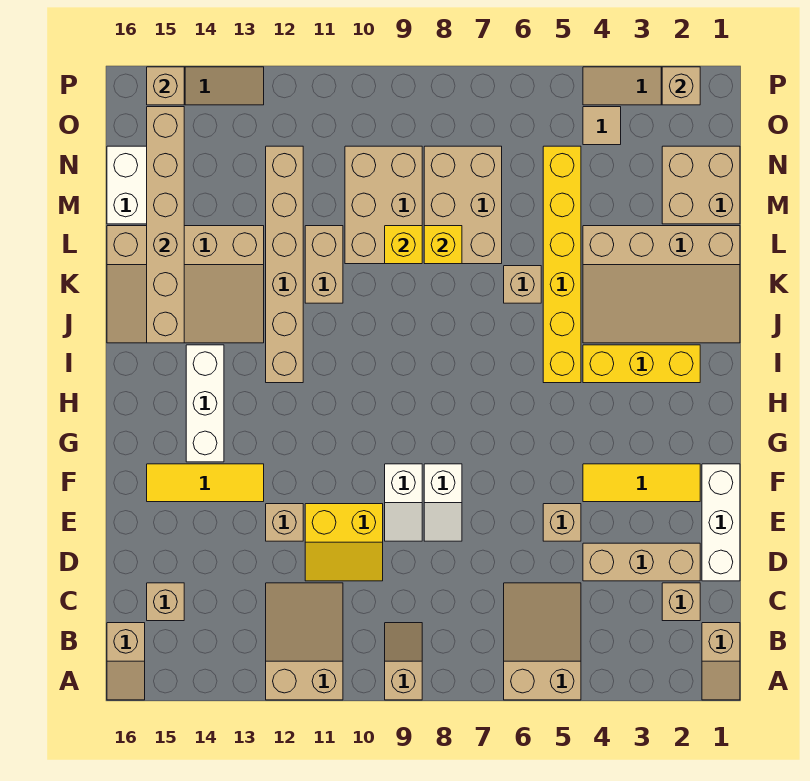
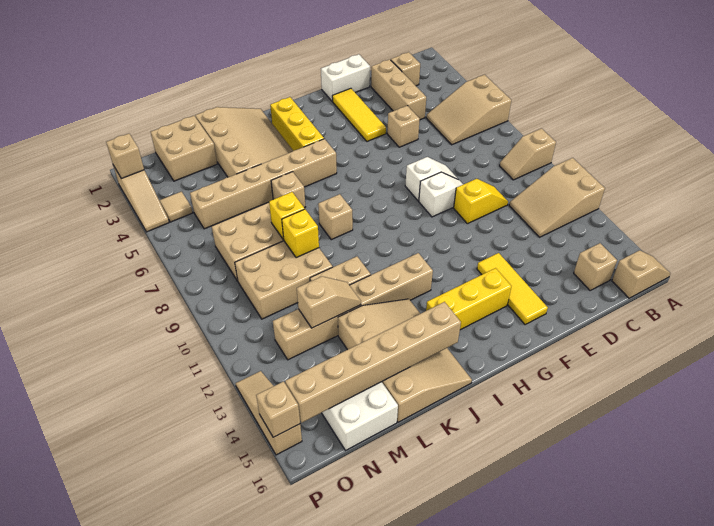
tan slope A1:B1 level 1 top B -> tan slope L12:M12 level 2 top M
white brick D1:F1 level 1 -> white brick E1:F1 level 1
yellow slope D10:E11 level 1 top E -> yellow slope D10:E10 level 1 top E
tan brick E12 level 1 -> tan brick J8 level 1
white brick G14:I14 level 1 -> yellow brick G14:I14 level 1
yellow brick I5:N5 level 1 -> tan brick I5:N5 level 1

